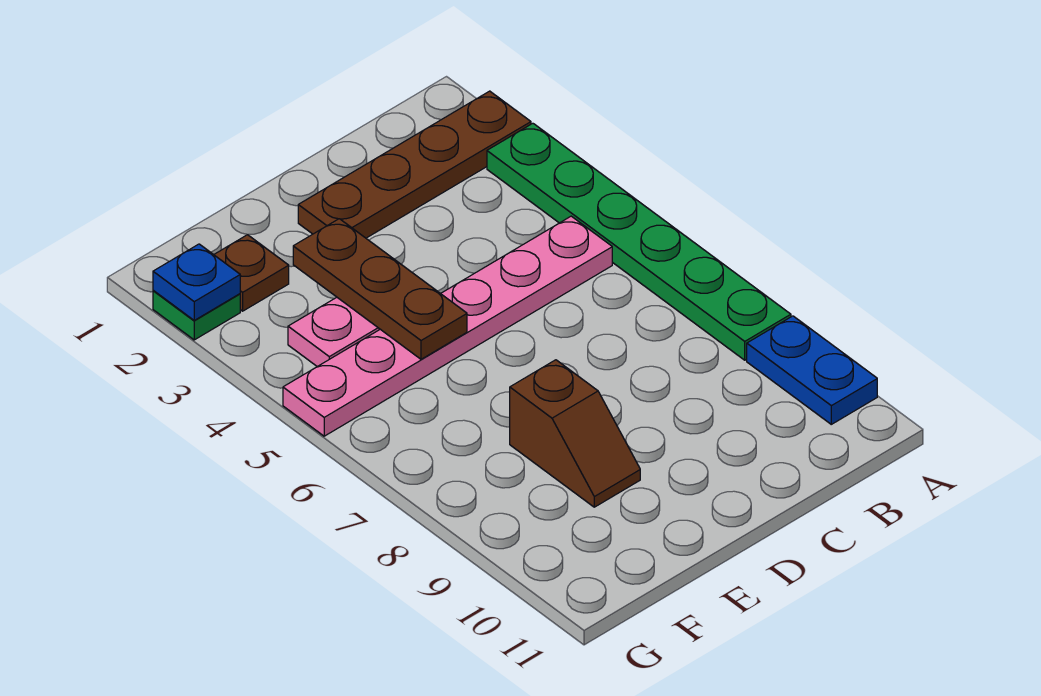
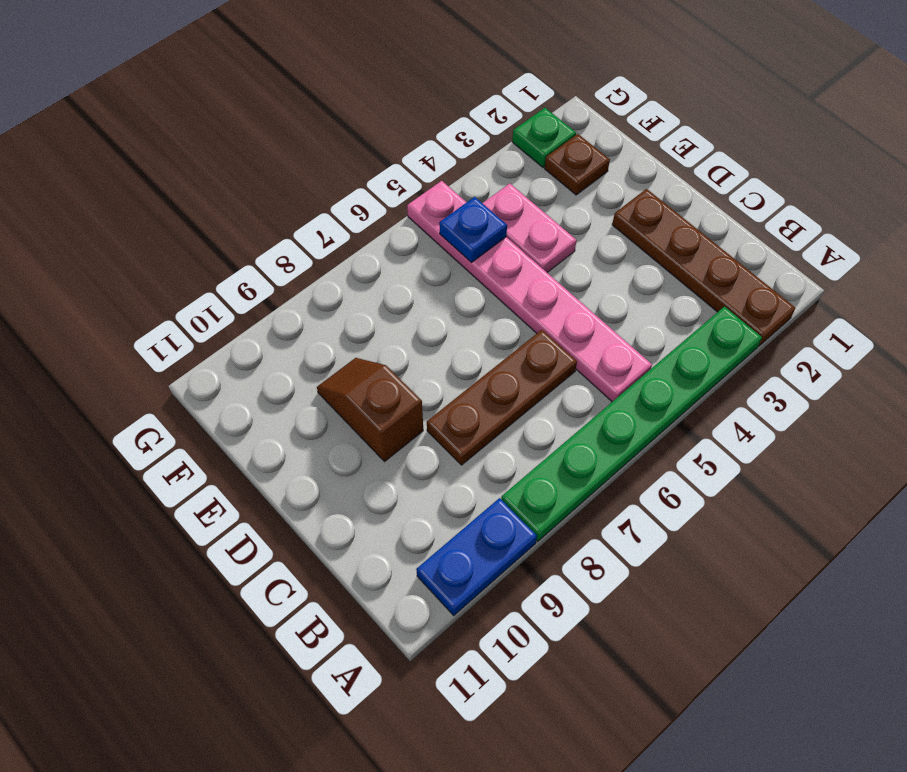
brown plate E3:E5 level 2 -> brown plate C6:C8 level 1
brown slope E8:E9 level 1 top 8 -> brown slope D9:E9 level 1 top D
blue plate G2 level 2 -> blue plate F5 level 2

